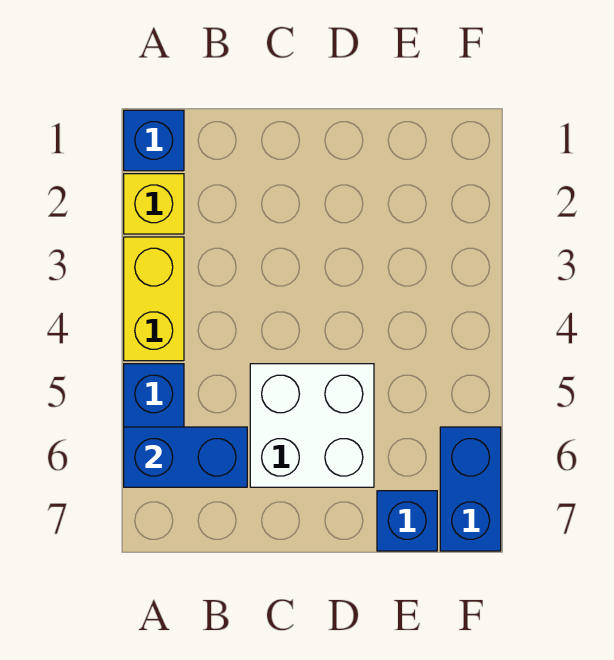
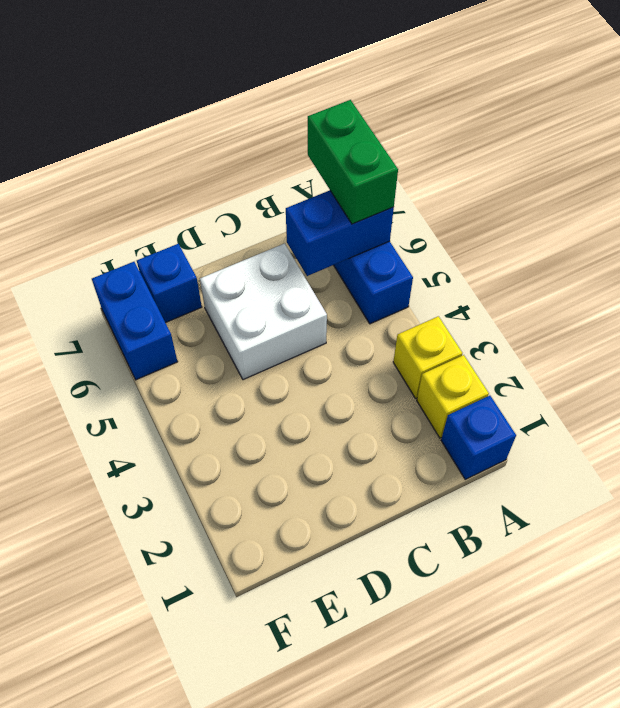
yellow brick A3:A4 level 1 -> yellow brick A3 level 1
none -> green brick A6:A7 level 3

